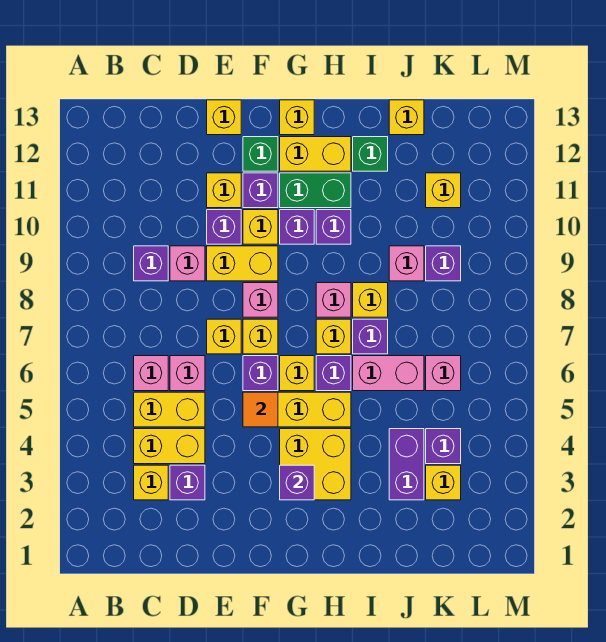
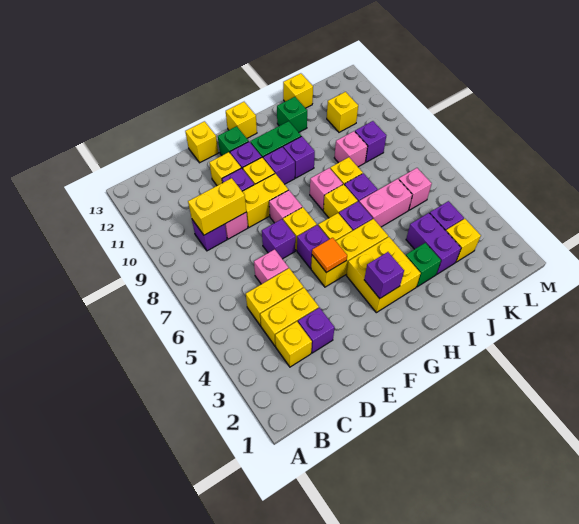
pink brick C6 level 1 -> none
yellow brick E7 level 1 -> purple brick E7 level 1
yellow brick G12:H12 level 1 -> yellow brick C9:D9 level 2
none -> green brick I3 level 1

